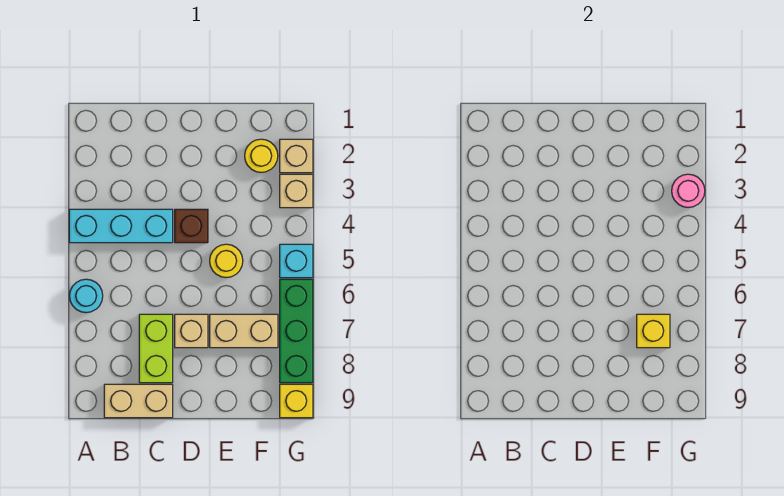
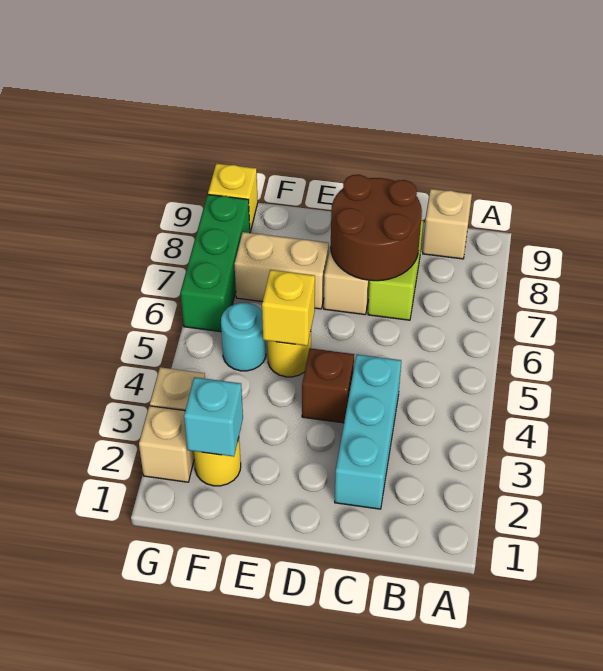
cyan brick A4:C4 level 1 -> cyan brick C2:C4 level 1
cyan round brick A6 level 1 -> cyan round brick F5 level 1
tan brick B9:C9 level 1 -> tan brick B9 level 1
none -> brown round brick C7:D8 level 2
yellow brick F7 level 2 -> yellow brick E5 level 2
pink round brick G3 level 2 -> none
cyan brick G5 level 1 -> cyan brick F2 level 2

